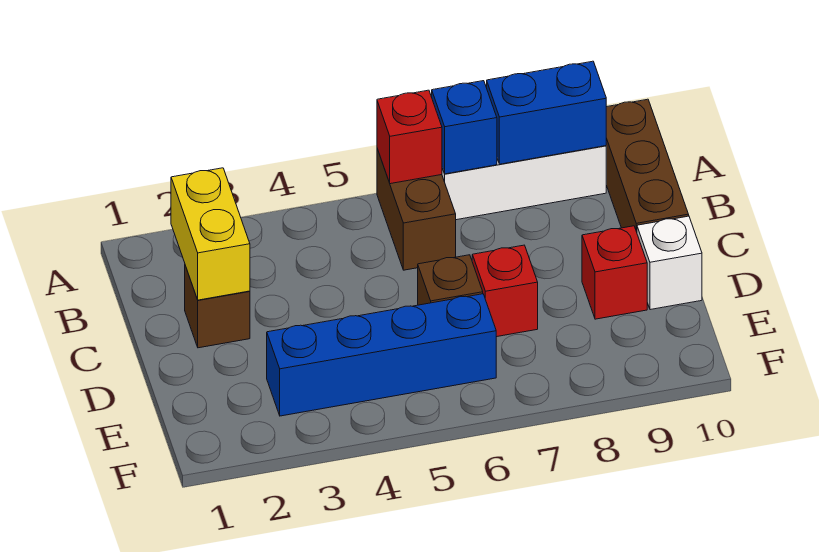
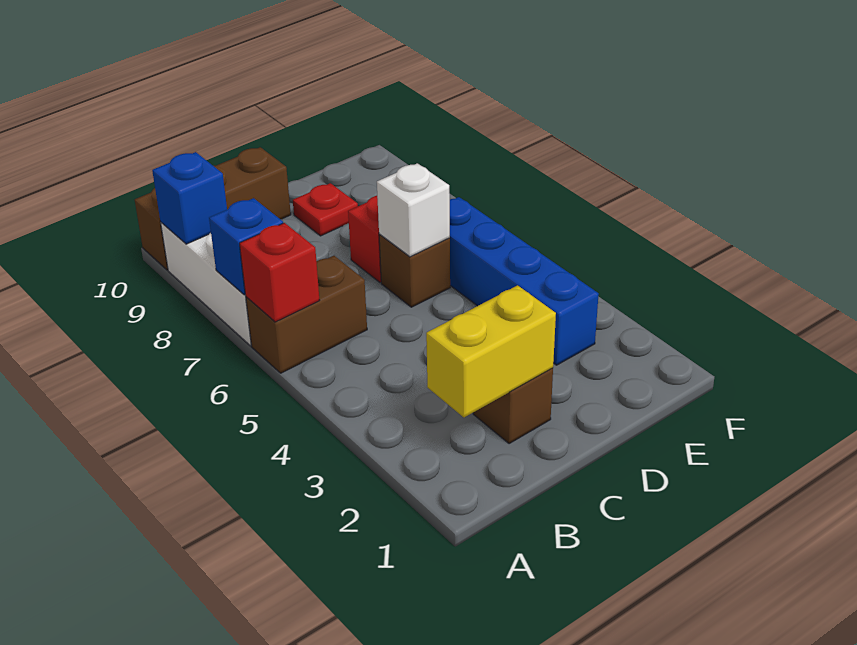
blue brick A8:A9 level 2 -> blue brick A9 level 2
red brick D9 level 1 -> red plate D9 level 1
white brick D10 level 1 -> white brick D6 level 2

